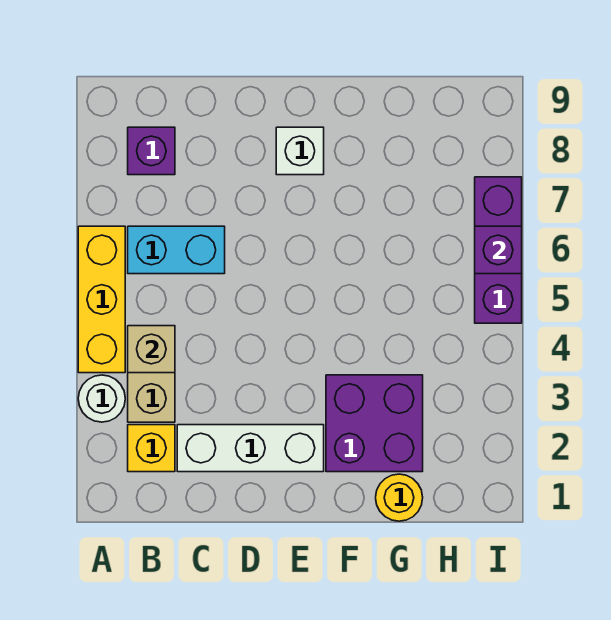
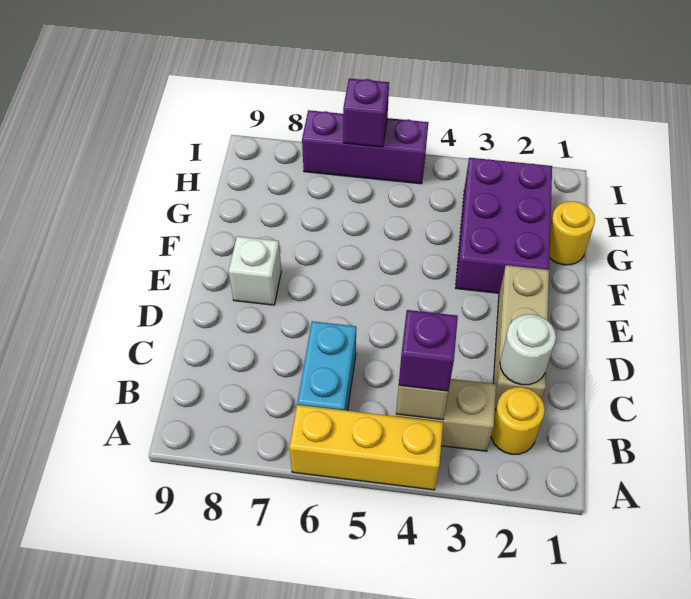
white round brick A3 level 1 -> white round brick C2 level 2
yellow brick B2 level 1 -> yellow round brick B2 level 1
purple brick B8 level 1 -> purple brick B4 level 3
white brick C2:E2 level 1 -> tan brick C2:E2 level 1
purple brick F2:G3 level 1 -> purple brick F2:H3 level 1

